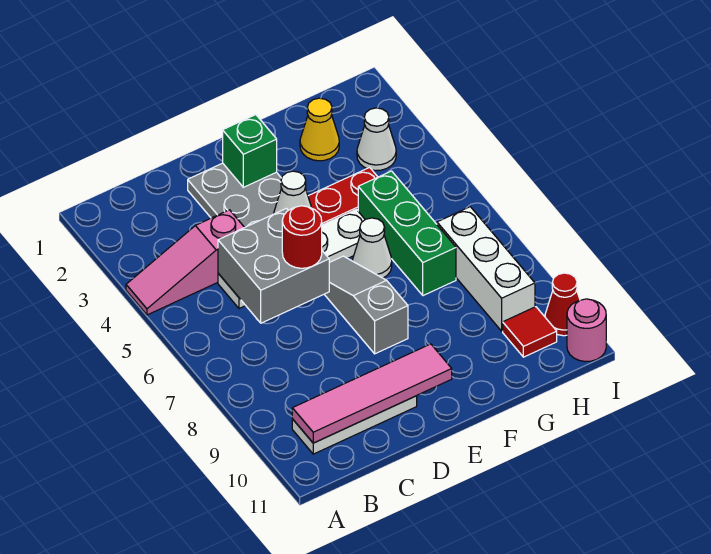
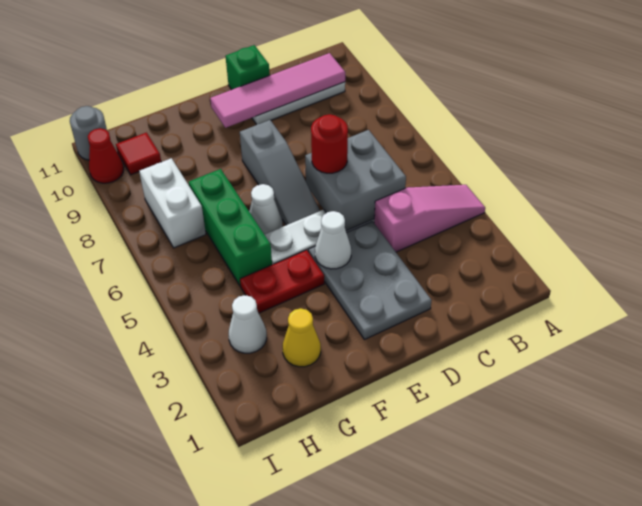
green brick E2 level 2 -> green brick D11 level 1
white brick H7:H9 level 1 -> white brick H7:H8 level 1
pink round brick I11 level 1 -> grey round brick I11 level 1

